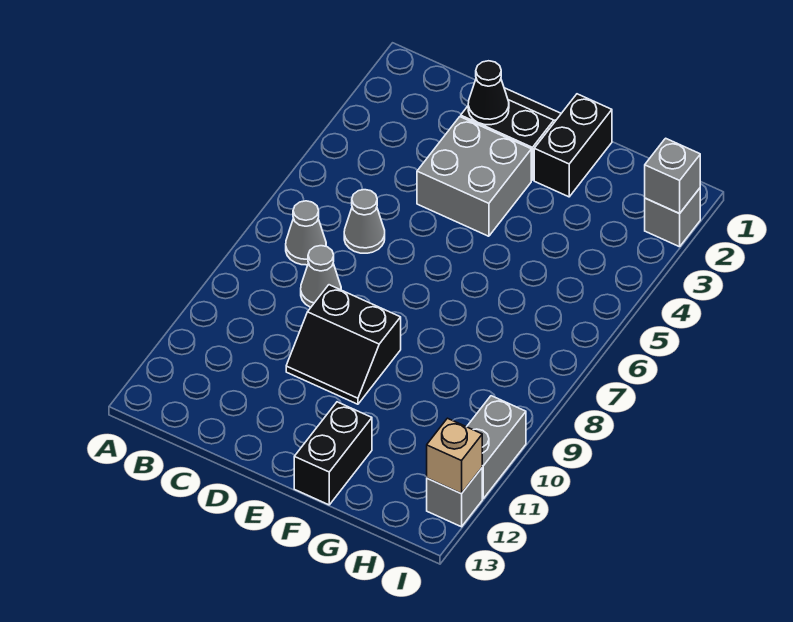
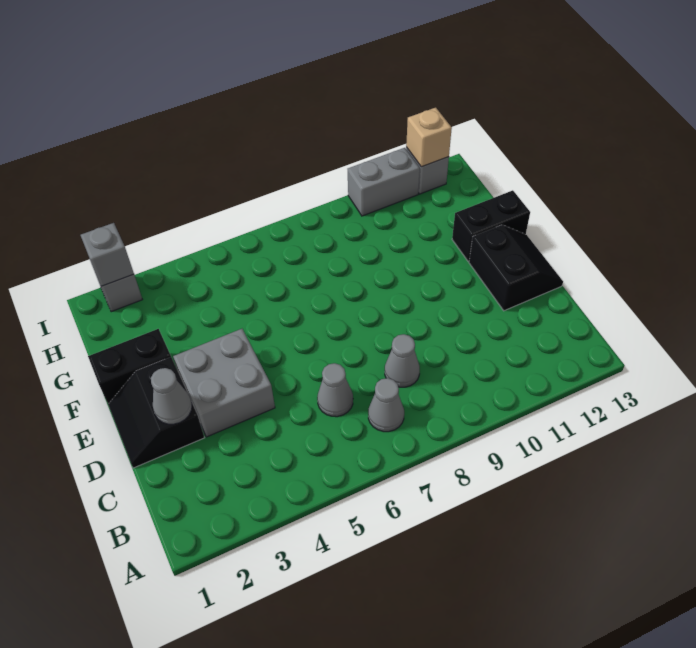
black cone D2 level 2 -> grey cone D2 level 2
black slope D9:E10 level 1 top 9 -> black slope D12:E13 level 1 top 12

